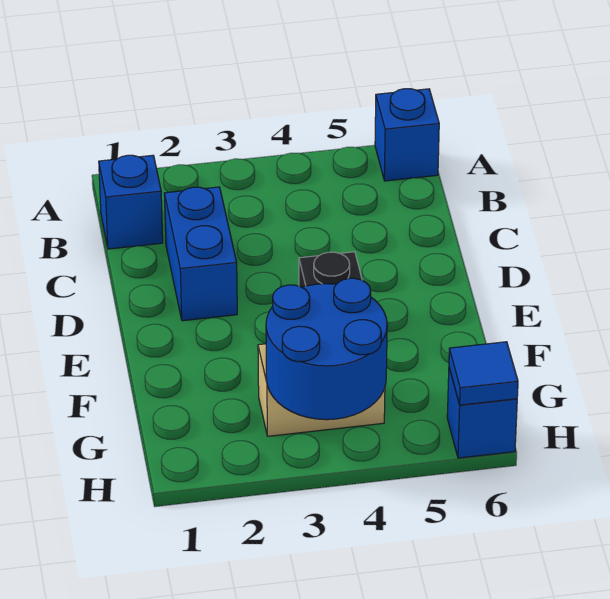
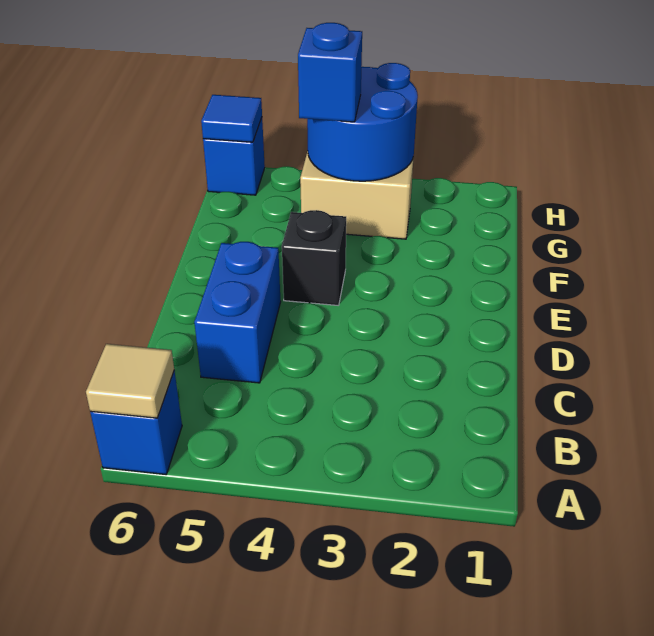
none -> tan tile A6 level 2
blue brick B1 level 1 -> blue brick G4 level 3
blue brick C2:D2 level 1 -> blue brick C5:D5 level 1

